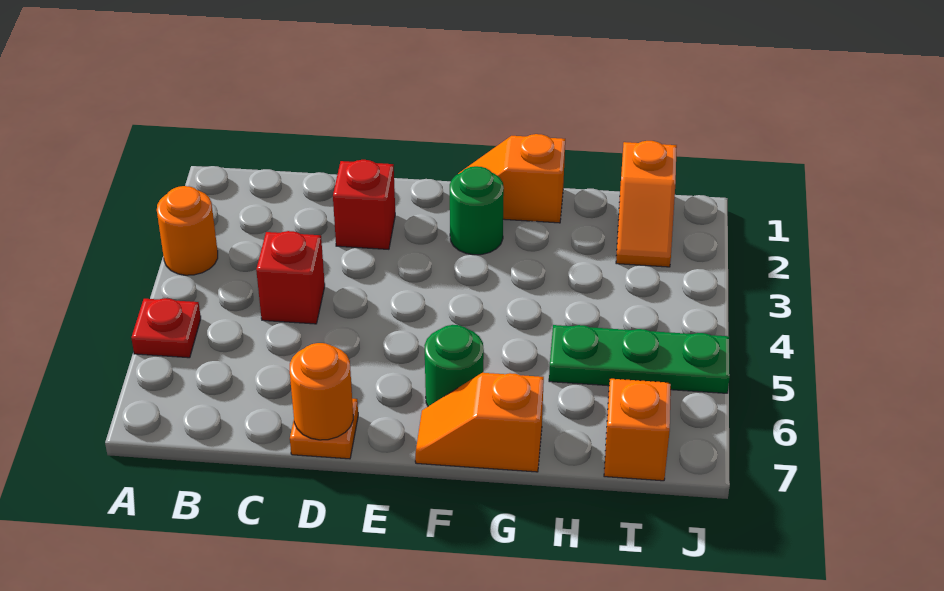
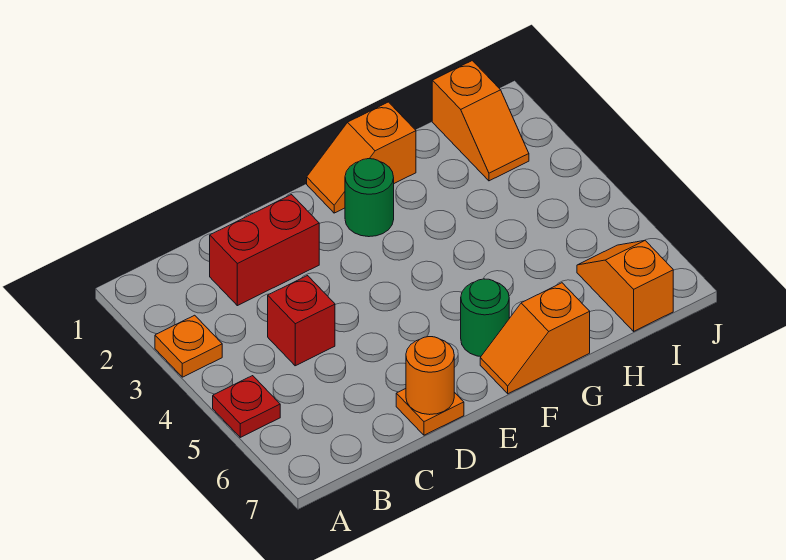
orange round brick A3 level 1 -> orange plate A3 level 1
red brick D2 level 1 -> red brick C2:D2 level 1
green plate H5:J5 level 1 -> none

